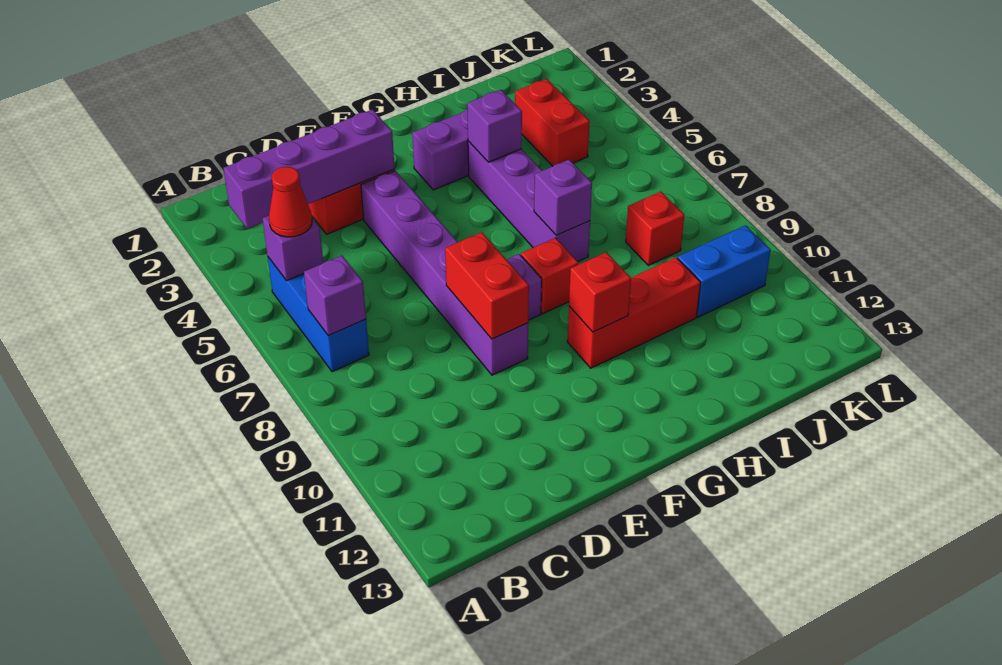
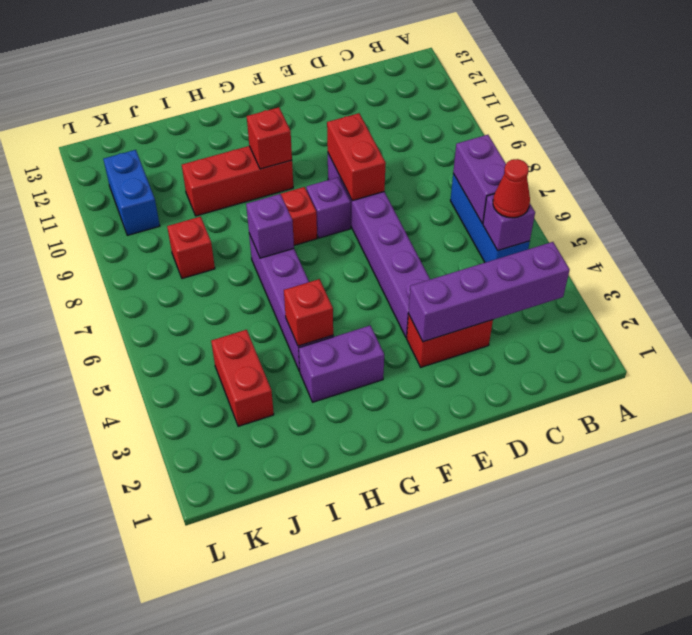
purple brick B7 level 2 -> purple brick B6:B7 level 2
purple brick H4 level 2 -> red brick H4 level 2
blue brick J10:K10 level 1 -> blue brick K10:K11 level 1

